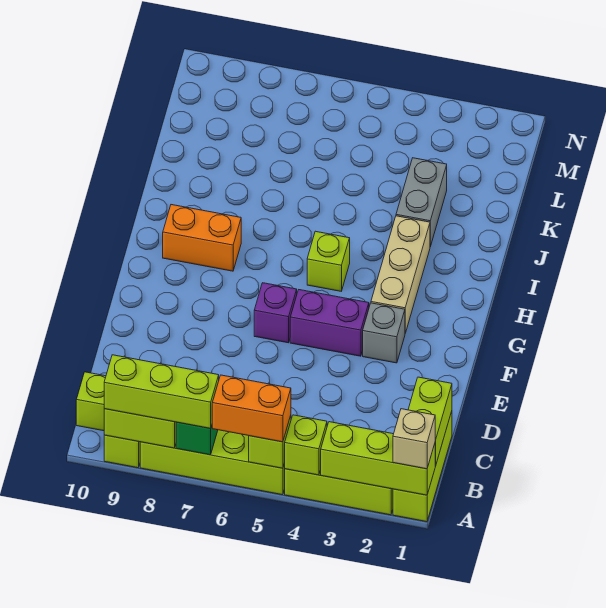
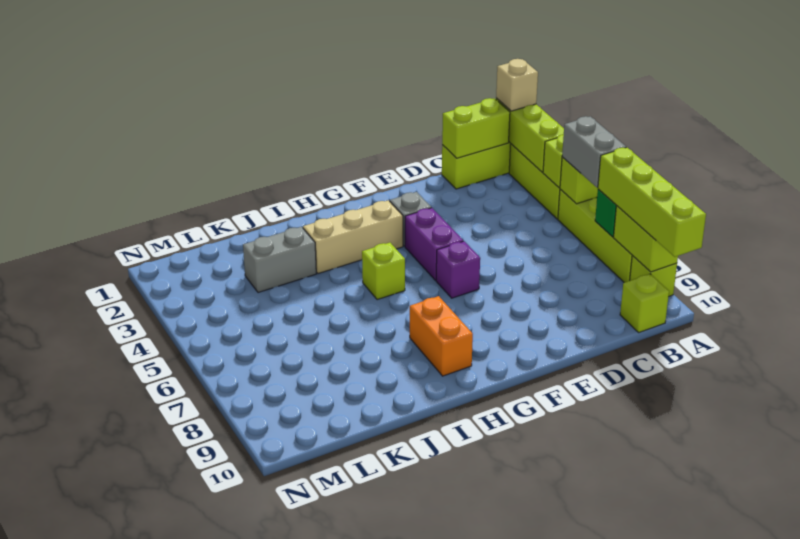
orange brick A5:A6 level 3 -> grey brick A5:A6 level 3
lime brick A7:A9 level 3 -> lime brick A7:A10 level 3

